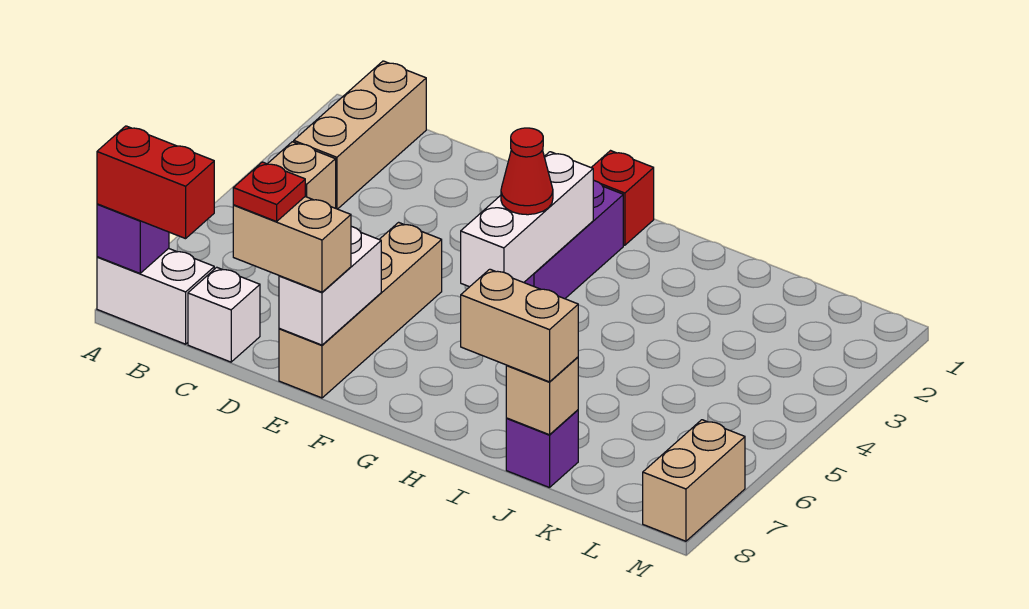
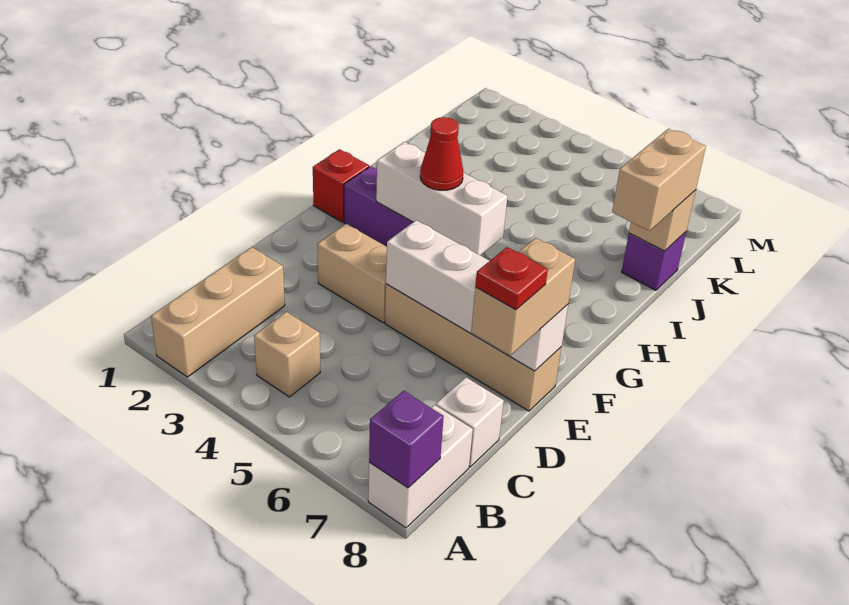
red brick A8:B8 level 3 -> none
tan brick B1:B3 level 1 -> tan brick A2:C2 level 1
white brick E7:E8 level 2 -> white brick E5:E8 level 2
tan brick M7:M8 level 1 -> tan brick E3:E4 level 1

